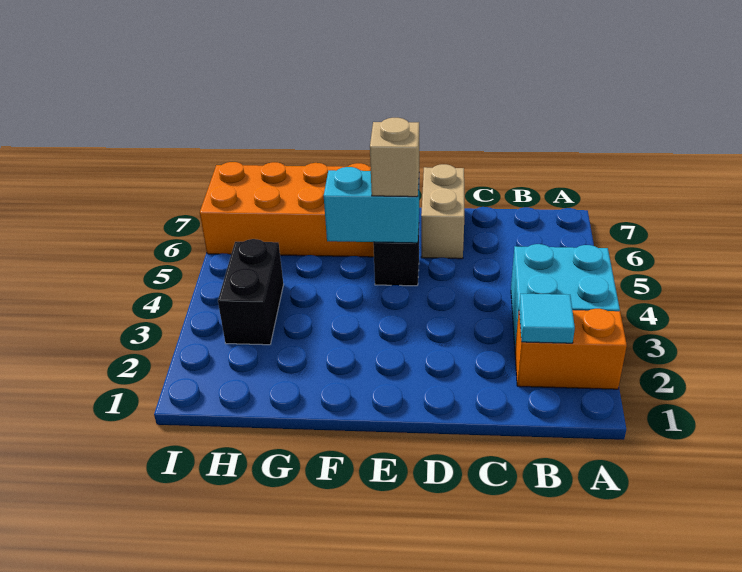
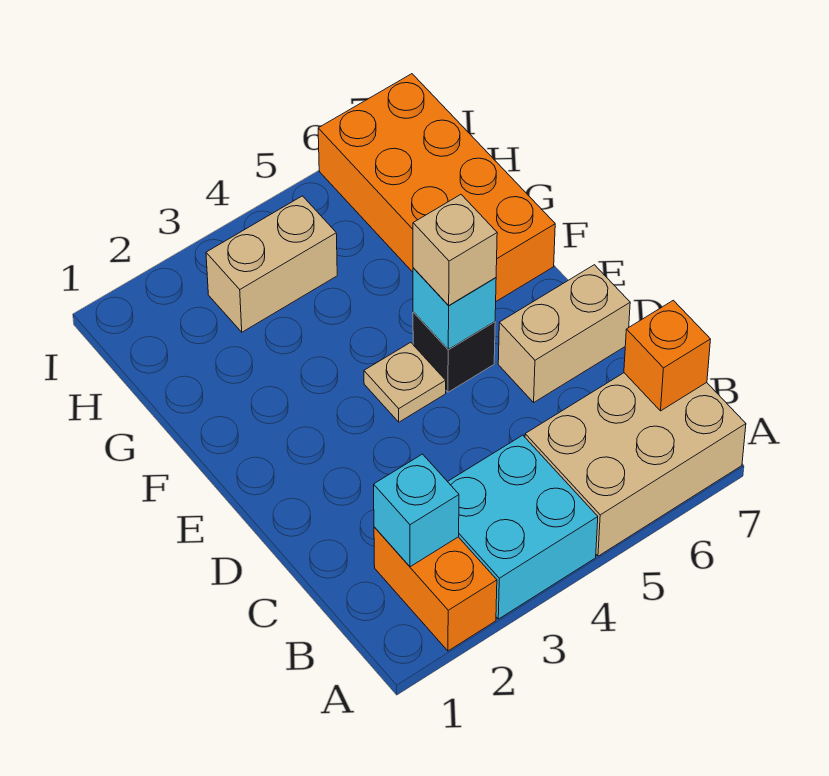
none -> tan brick A5:B7 level 1
cyan tile B2 level 2 -> cyan brick B2 level 2
none -> orange brick B7 level 2
none -> tan plate E4 level 1
cyan brick E5:F5 level 2 -> cyan brick E5 level 2
black brick H3:H4 level 1 -> tan brick H3:H4 level 1

